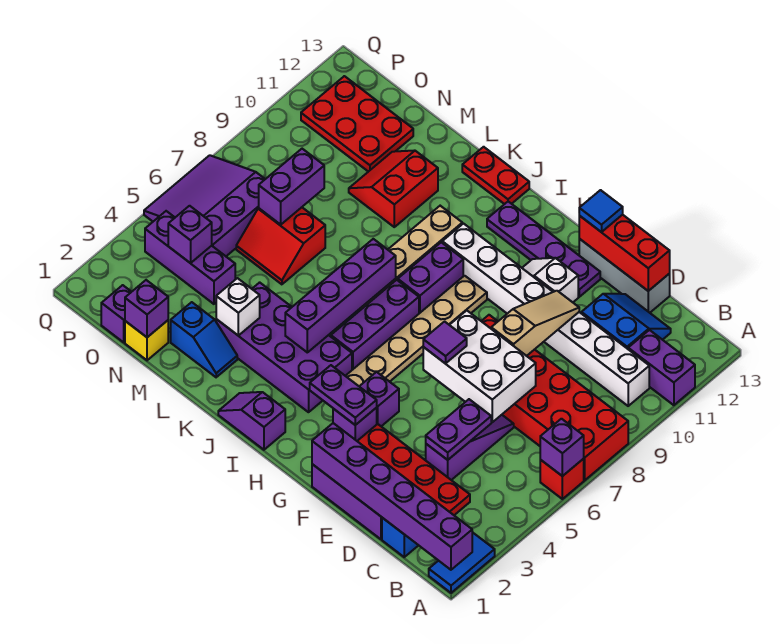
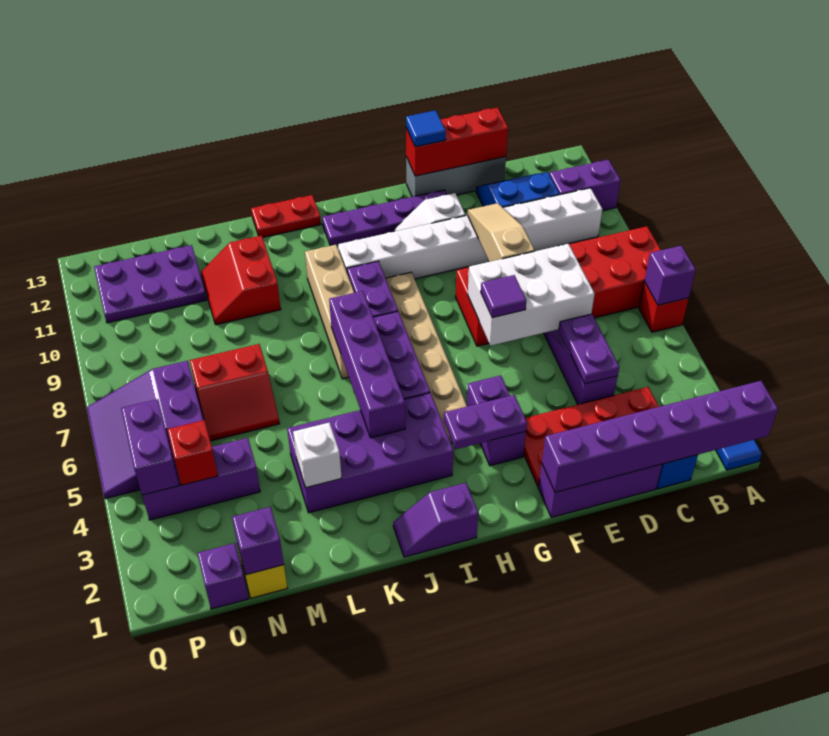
blue slope L2:M2 level 1 top M -> none
purple brick N7:N8 level 2 -> purple brick P4:P5 level 2
red plate N11:P12 level 1 -> purple plate N11:P12 level 1
purple brick O4 level 2 -> red brick O4 level 2

